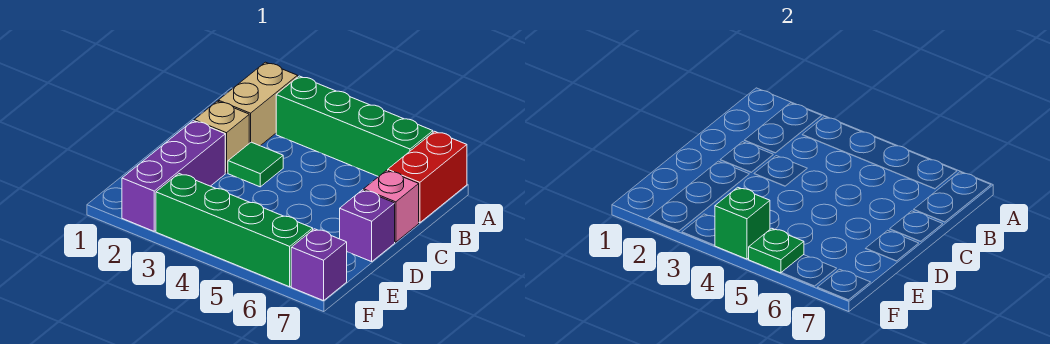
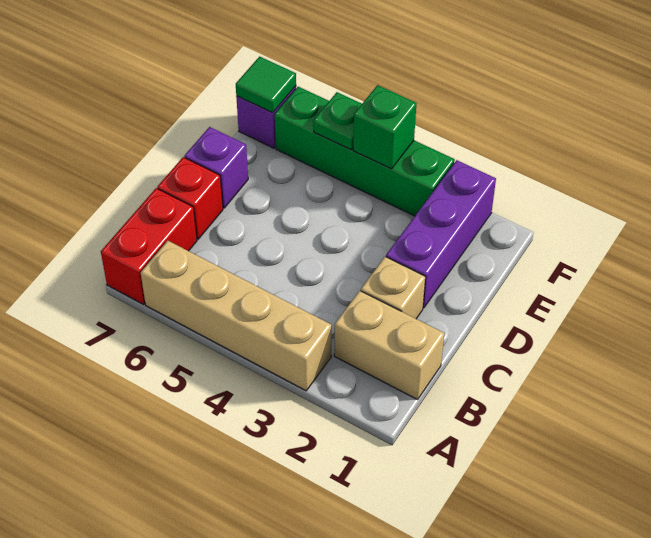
tan brick A2:B2 level 1 -> tan brick B1:B2 level 1
green brick A3:A6 level 1 -> tan brick A3:A6 level 1
green tile C3 level 1 -> green tile F7 level 2
pink brick C7 level 1 -> red brick C7 level 1

